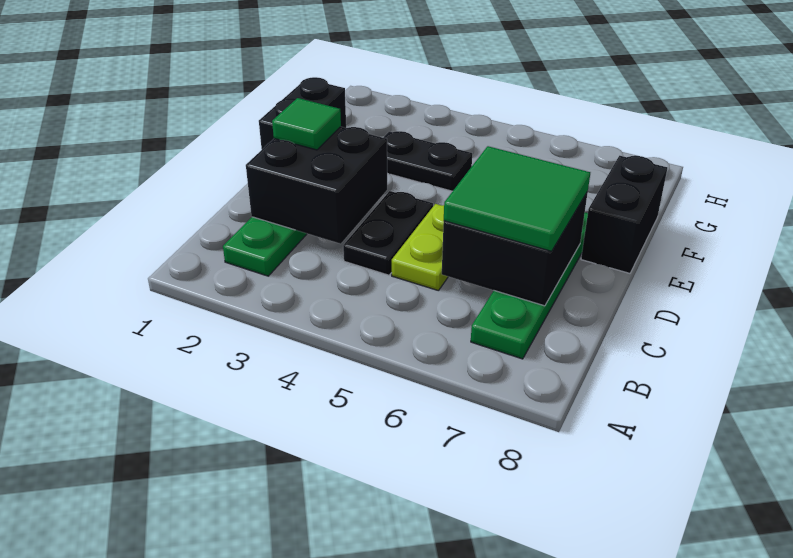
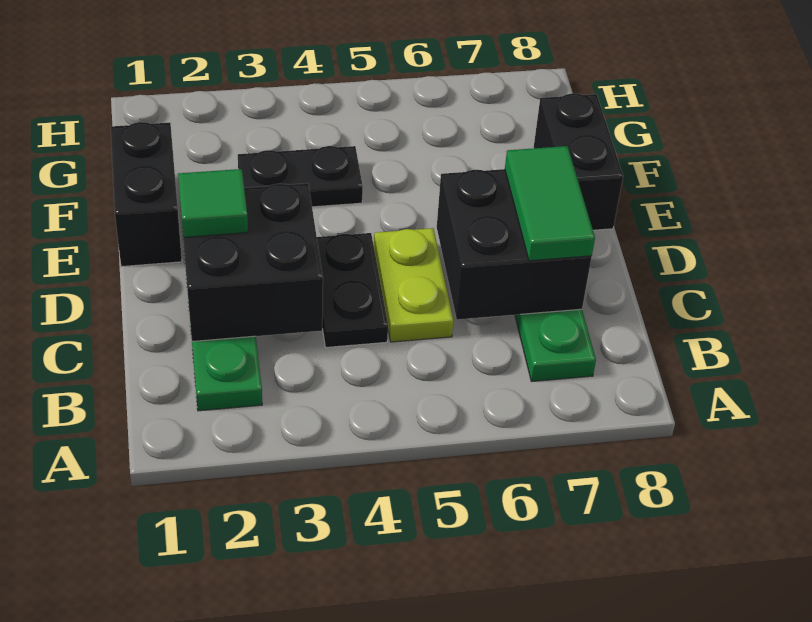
green tile C6:D7 level 3 -> green tile C7:D7 level 3

